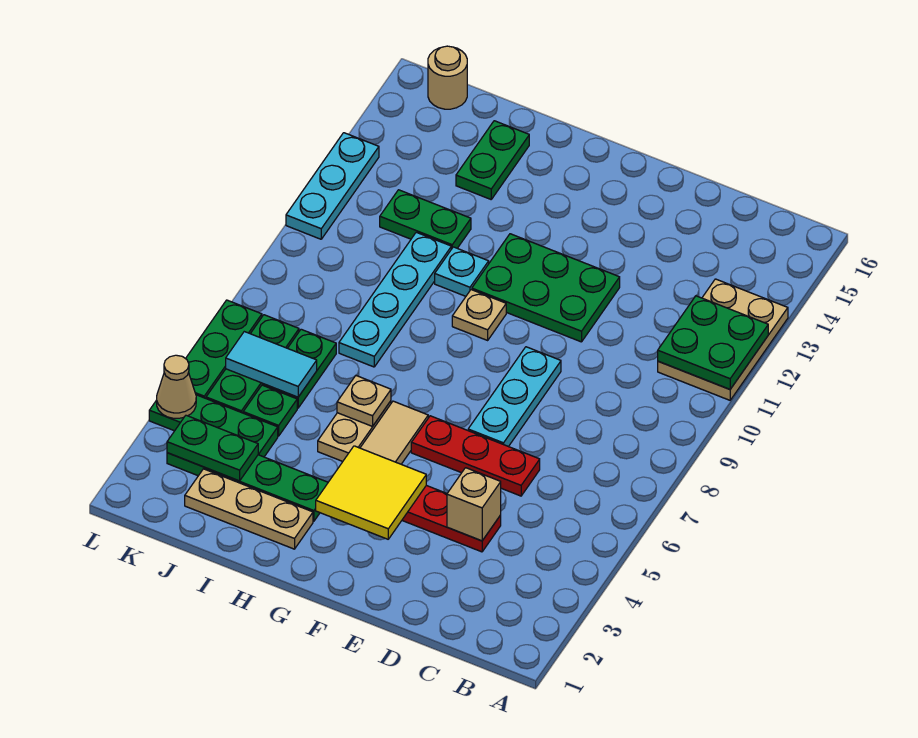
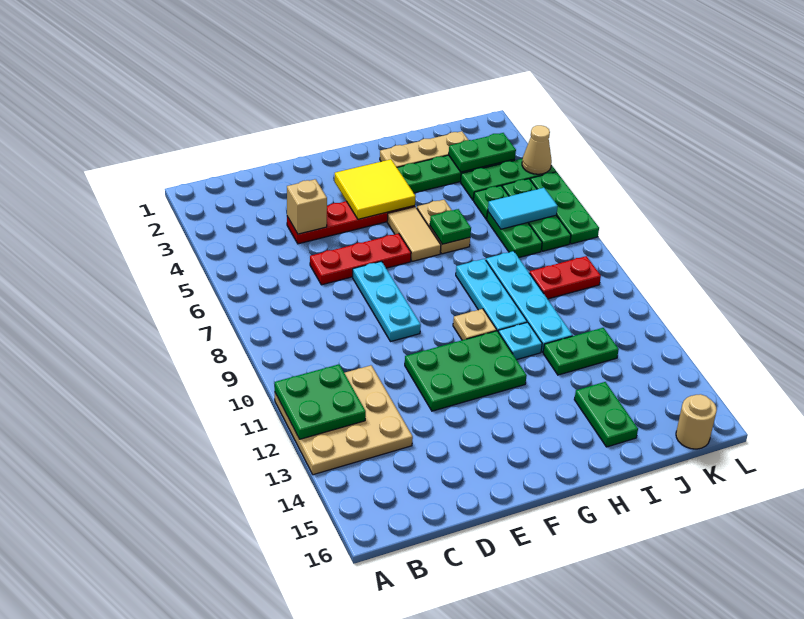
tan plate A11:B13 level 1 -> tan plate A11:C13 level 1
tan plate H6 level 2 -> green plate H6 level 2
none -> red plate J9:K9 level 1
cyan plate L11:L13 level 1 -> cyan plate H8:H10 level 1

